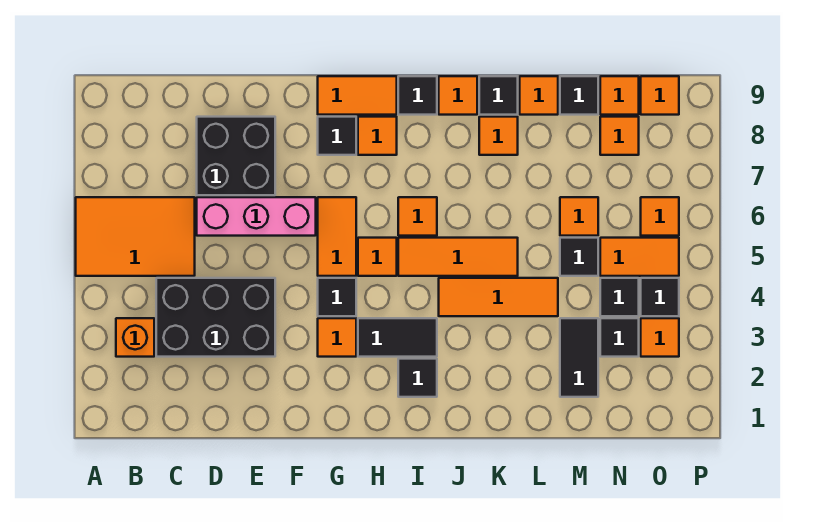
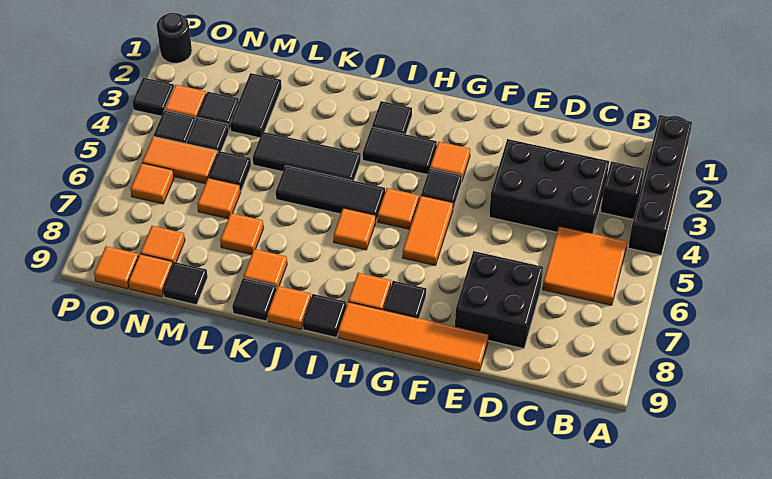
none -> black brick A1:A4 level 1
orange tile A5:C6 level 1 -> orange tile B5:C6 level 1
orange brick B3 level 1 -> black brick B3 level 1
pink brick D6:F6 level 1 -> none
orange tile G9:H9 level 1 -> orange tile E9:H9 level 1
orange tile I5:K5 level 1 -> black tile I5:K5 level 1
orange tile J4:L4 level 1 -> black tile J4:L4 level 1
orange tile L9 level 1 -> orange tile L7 level 1
none -> black round brick P1 level 1
none -> black tile P3 level 1

